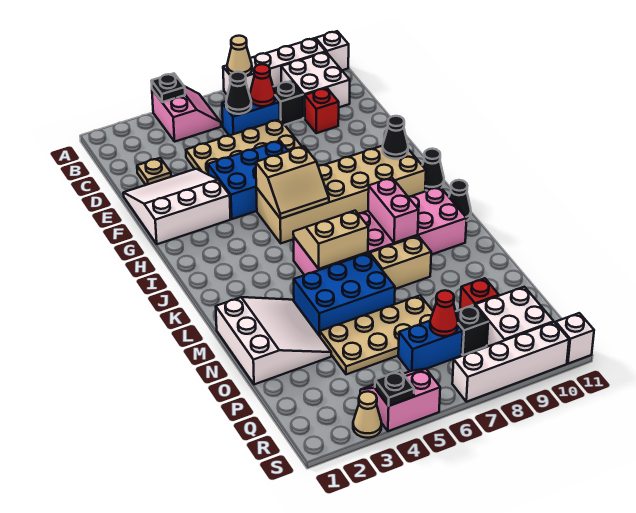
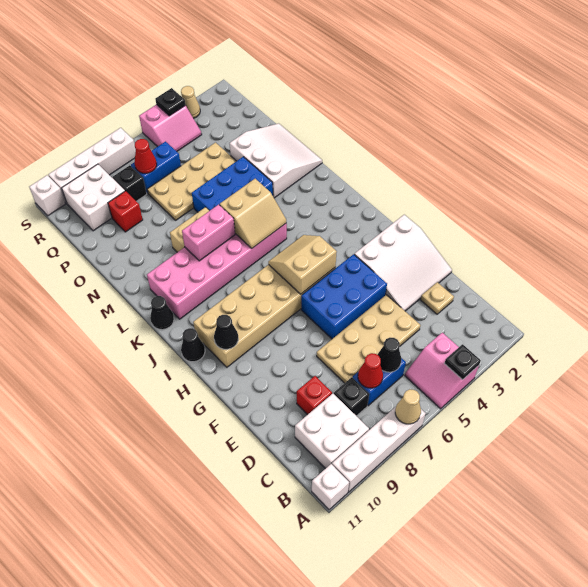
pink brick K8:L8 level 2 -> pink brick L7:L8 level 2
white slope M1:O3 level 1 top 1 -> white slope M1:O3 level 1 top 3

